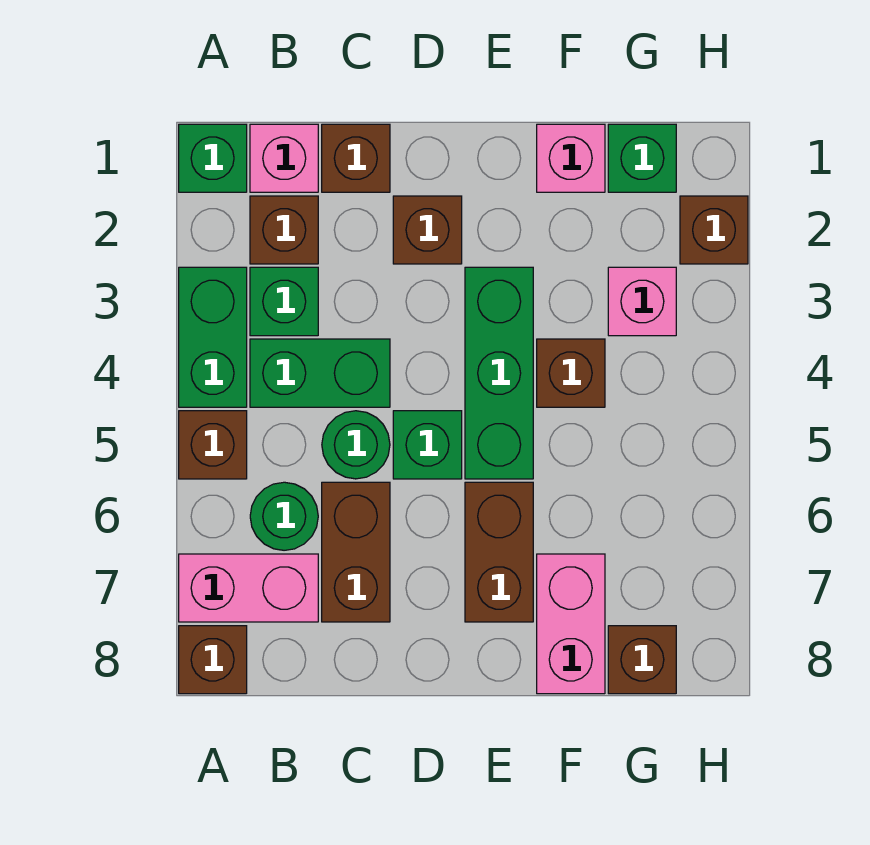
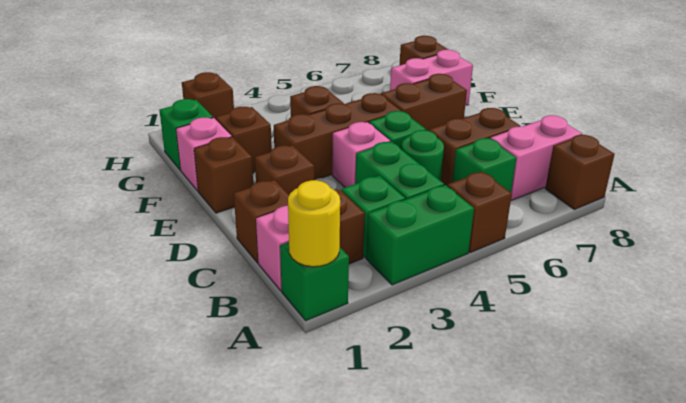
none -> yellow round brick A1 level 2
pink brick A7:B7 level 1 -> pink brick B7:B8 level 1
green round brick B6 level 1 -> green brick B6 level 1
none -> brown brick E1 level 1
green brick E3:E5 level 1 -> brown brick E3:E5 level 1
none -> brown brick F2 level 1
pink brick G3 level 1 -> pink brick D4 level 1

